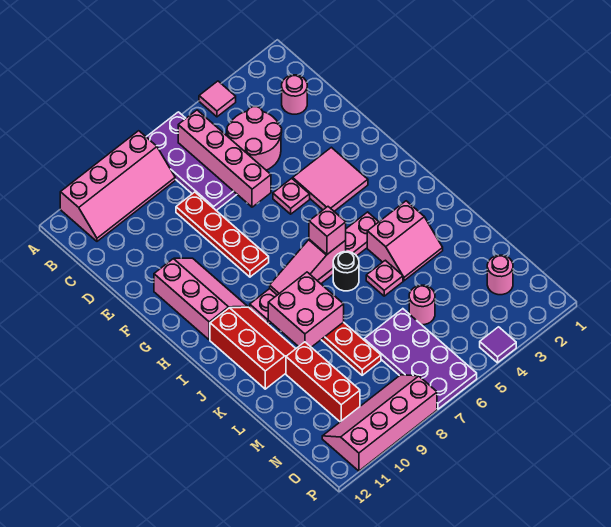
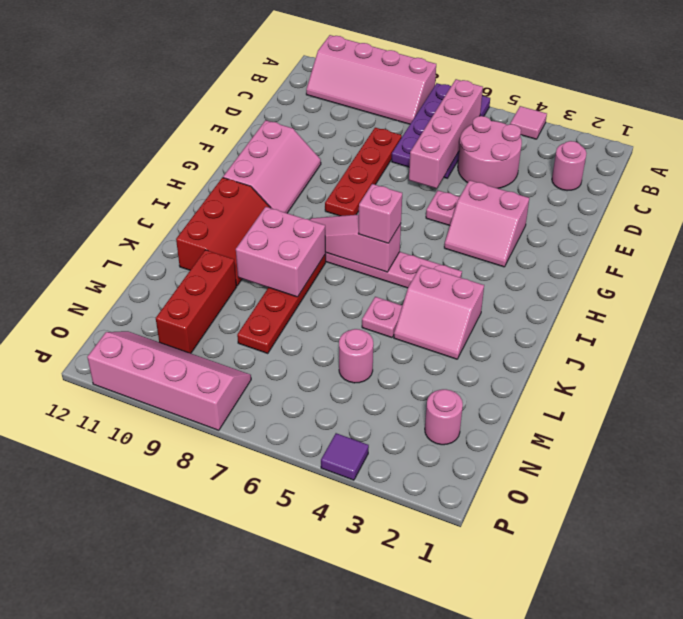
pink tile F3:G4 level 1 -> pink slope F3:G4 level 1 top F
black round brick J6 level 1 -> none
purple plate M6:P7 level 1 -> none

